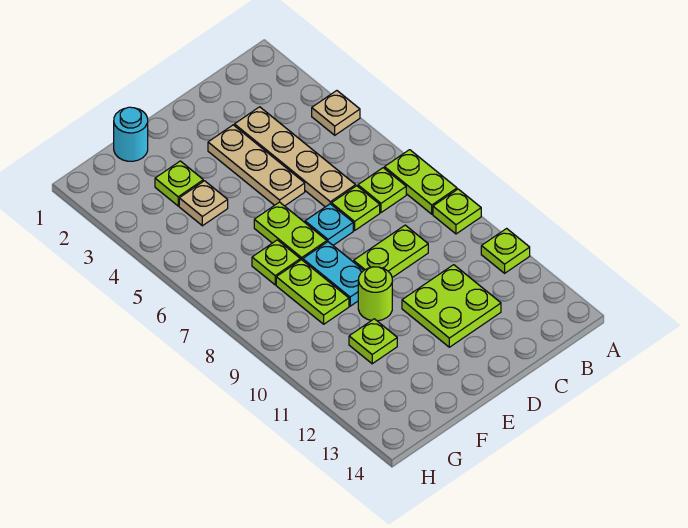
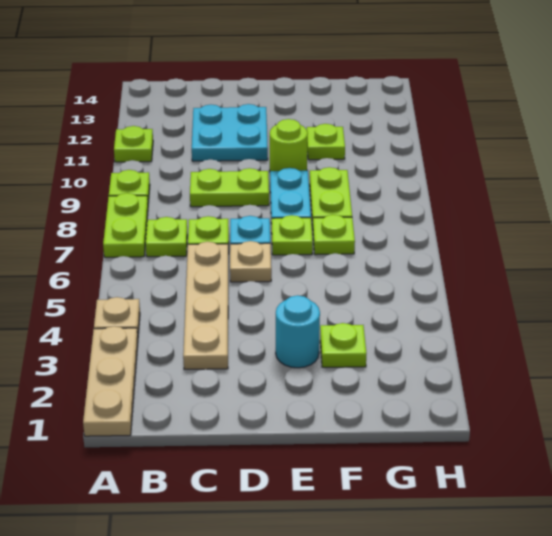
lime plate C11:D12 level 1 -> cyan plate C11:D12 level 1
tan plate D3:D5 level 1 -> tan plate A1:A3 level 1
lime plate E6:E7 level 1 -> lime plate E7 level 1
cyan round brick F1 level 1 -> cyan round brick E3 level 1
tan plate F4 level 1 -> tan plate D6 level 1

